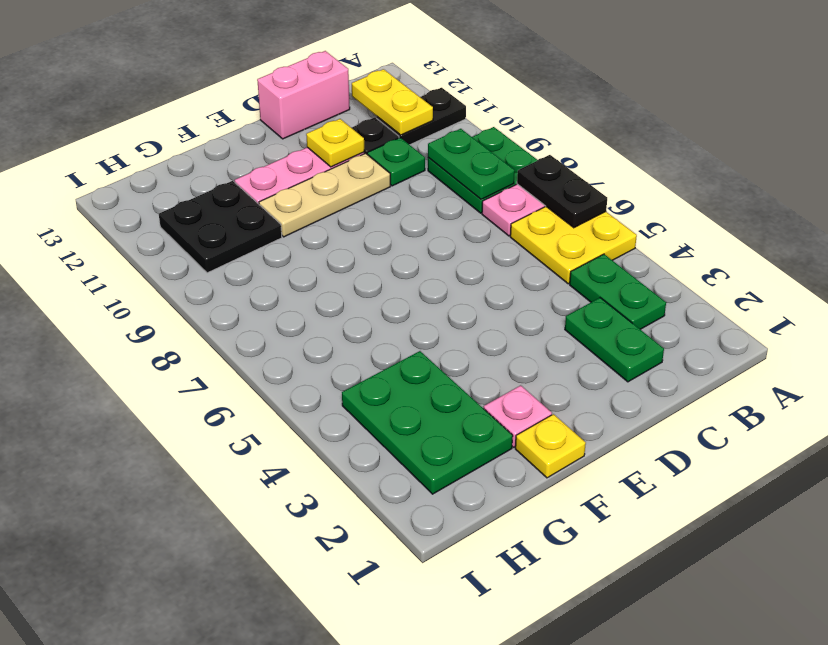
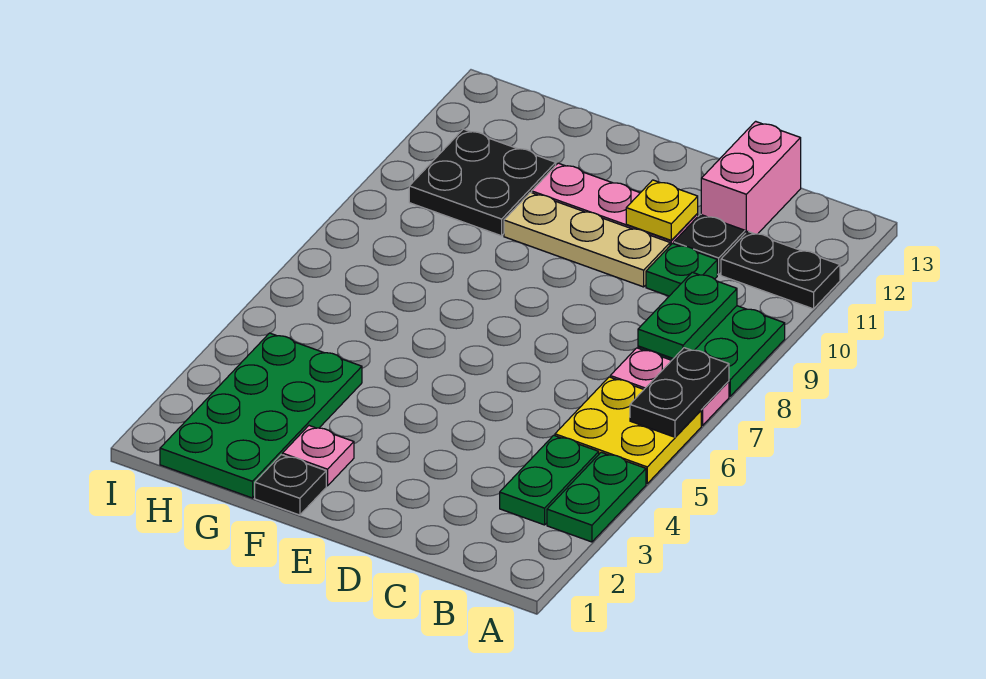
yellow plate B11:B12 level 2 -> none
green plate C2:C3 level 1 -> green plate A3:A4 level 1
pink brick C13:D13 level 1 -> pink brick C12:C13 level 1
yellow plate F1 level 1 -> black plate F1 level 1
green plate G2:H4 level 1 -> green plate G1:H4 level 1

